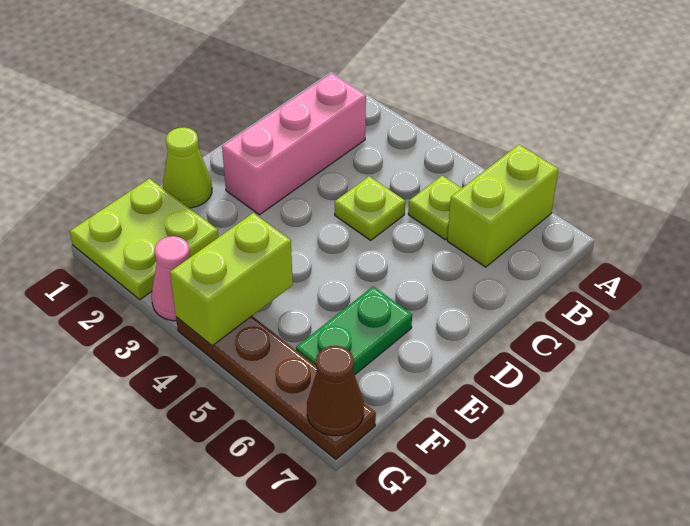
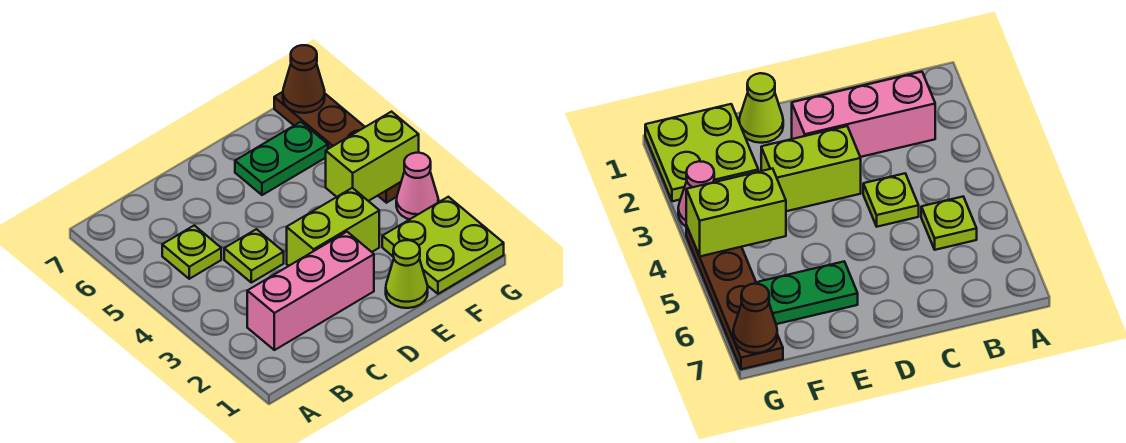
lime brick A6:B6 level 1 -> lime brick D3:E3 level 1

